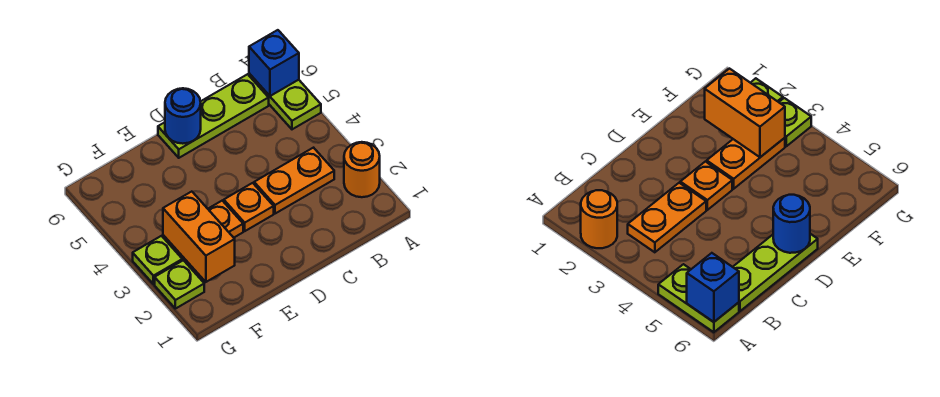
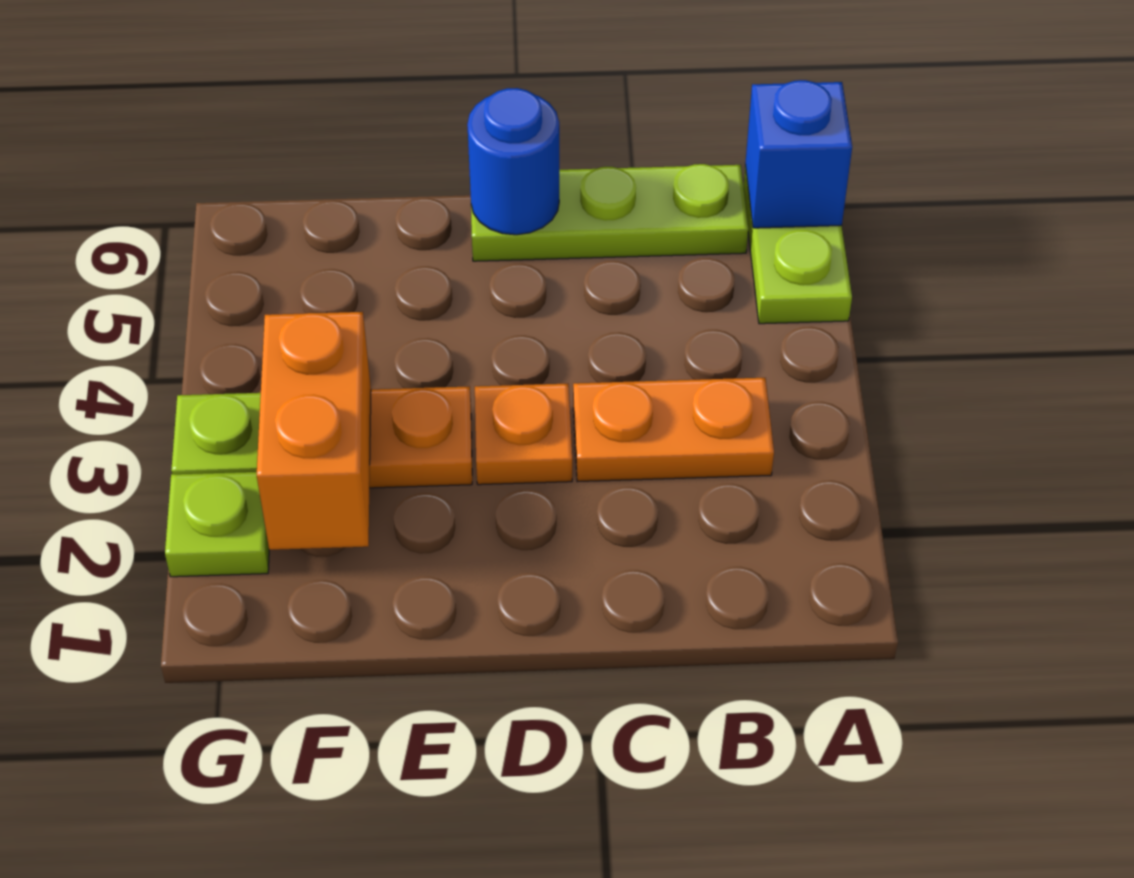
orange round brick A2 level 1 -> none

